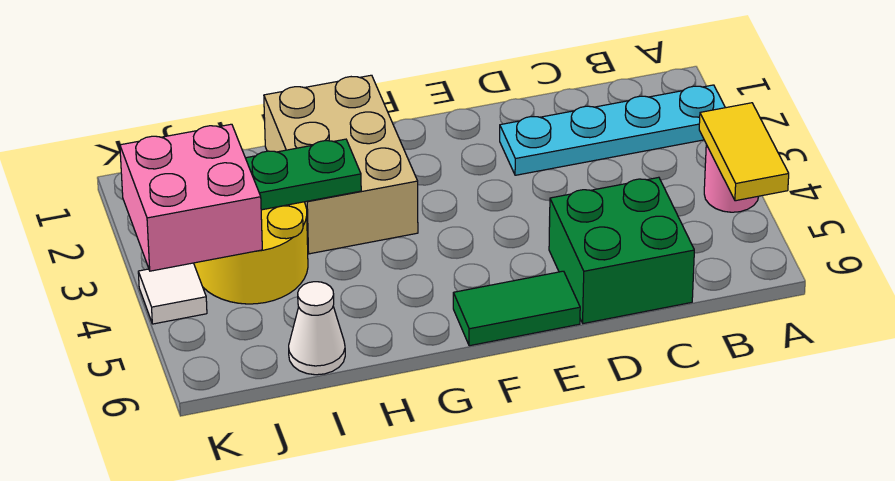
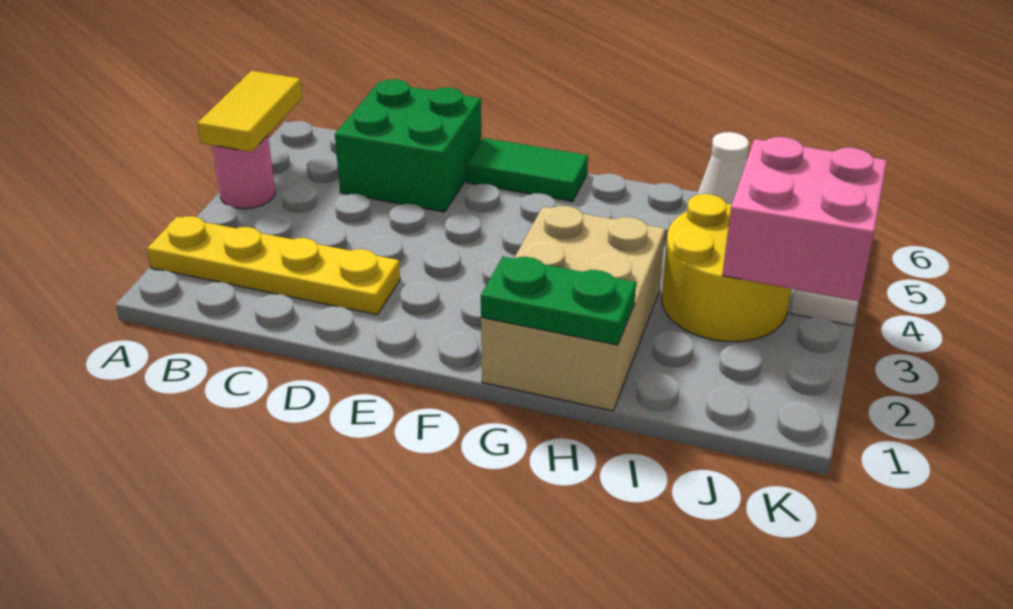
cyan plate A2:D2 level 1 -> yellow plate A2:D2 level 1
green plate H3:I3 level 2 -> green plate G1:H1 level 2

